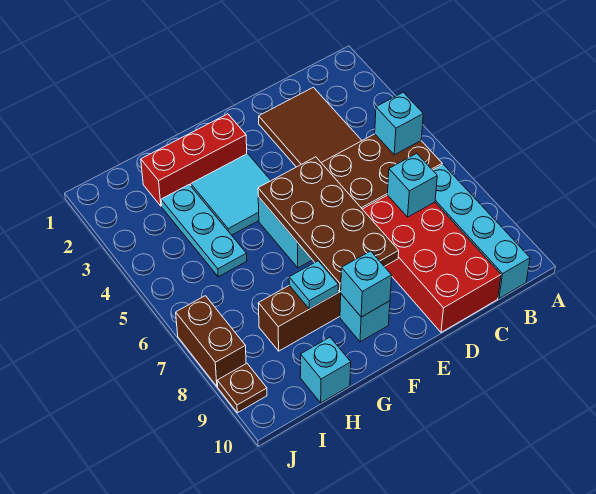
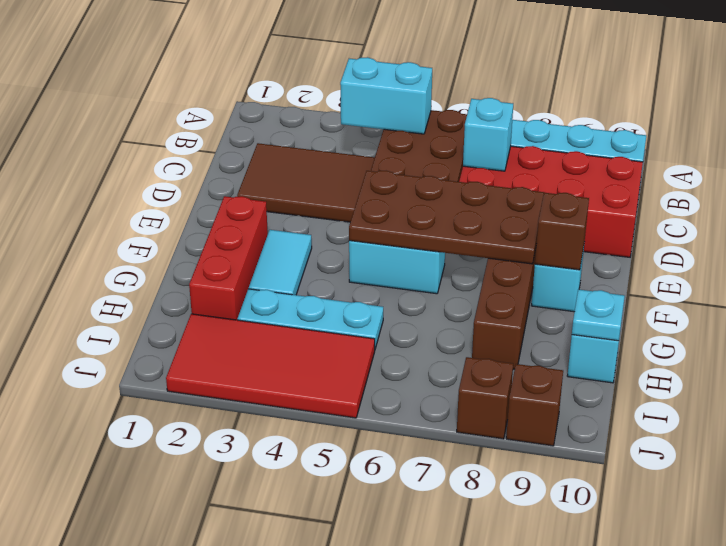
cyan brick B5 level 2 -> cyan brick B4:B5 level 2
cyan tile F3:G4 level 1 -> cyan tile F3:G3 level 1
cyan brick F9 level 2 -> brown brick F9 level 2
cyan plate G8 level 2 -> cyan plate H10 level 2
none -> red tile I2:J5 level 1
brown brick J7:J8 level 1 -> brown brick J8 level 1
brown plate J9 level 1 -> brown brick J9 level 1

